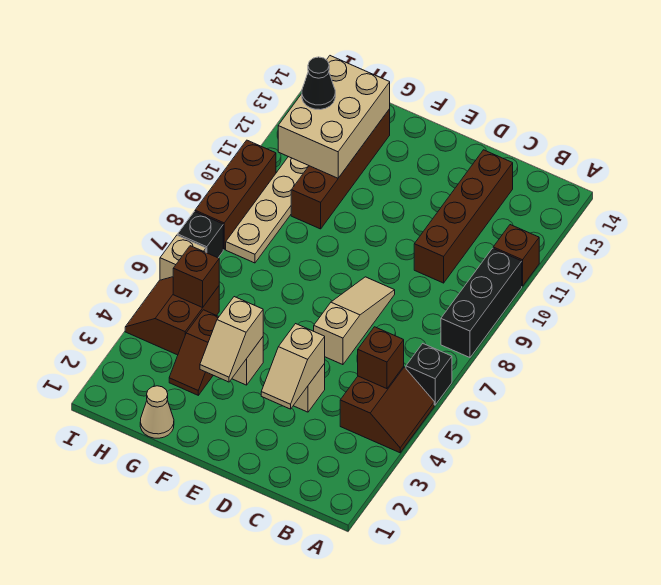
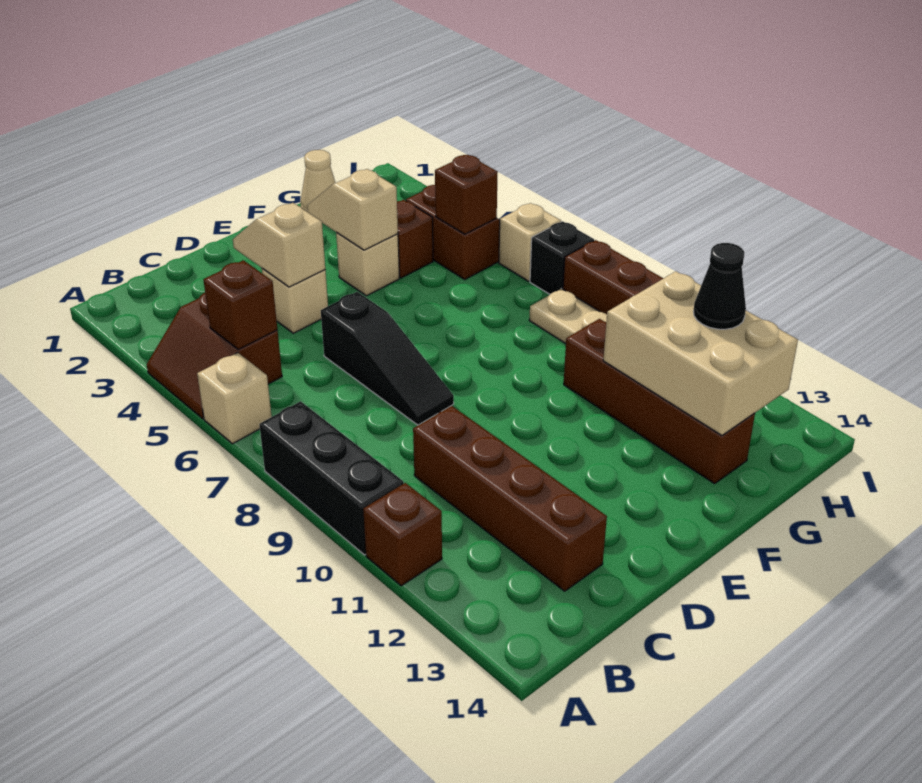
black brick A6 level 1 -> tan brick A6 level 1
tan slope D6:D8 level 1 top 6 -> black slope D6:D8 level 1 top 6

